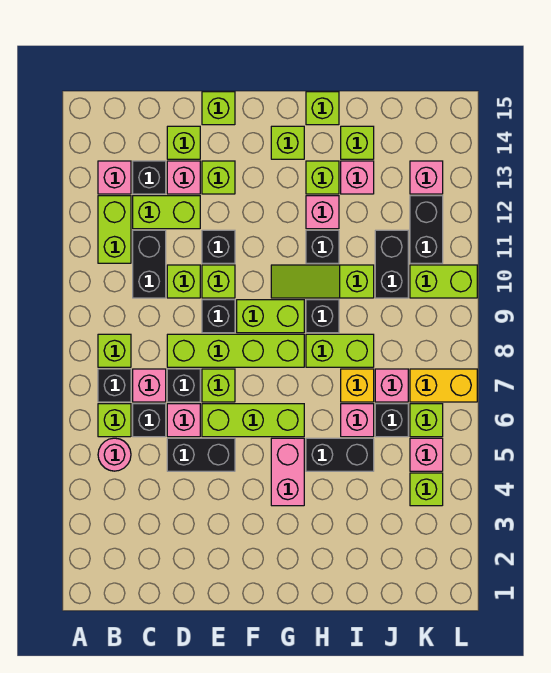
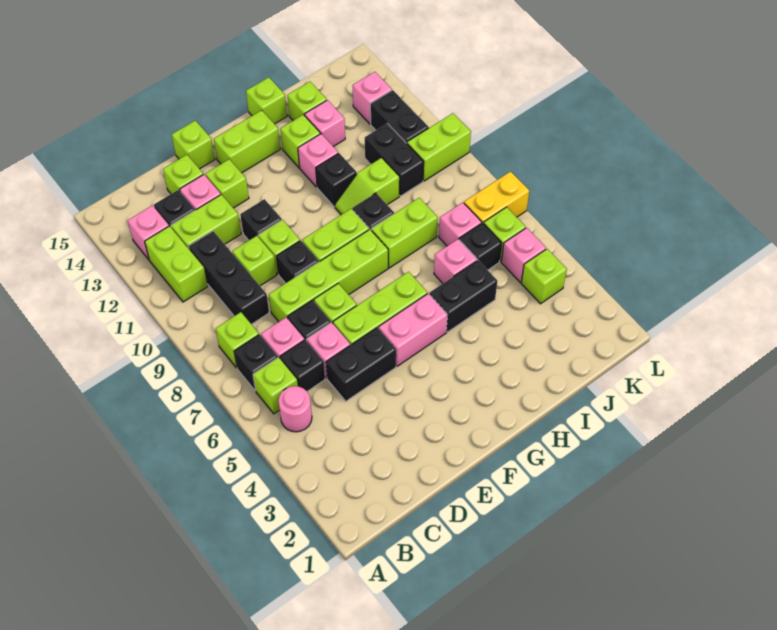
black brick C10:C11 level 1 -> black brick C9:C11 level 1
pink brick G4:G5 level 1 -> pink brick F5:G5 level 1
lime slope G10:I10 level 1 top I -> lime slope H10:I10 level 1 top I
lime brick G14 level 1 -> lime brick F14:G14 level 1
yellow brick I7 level 1 -> none

